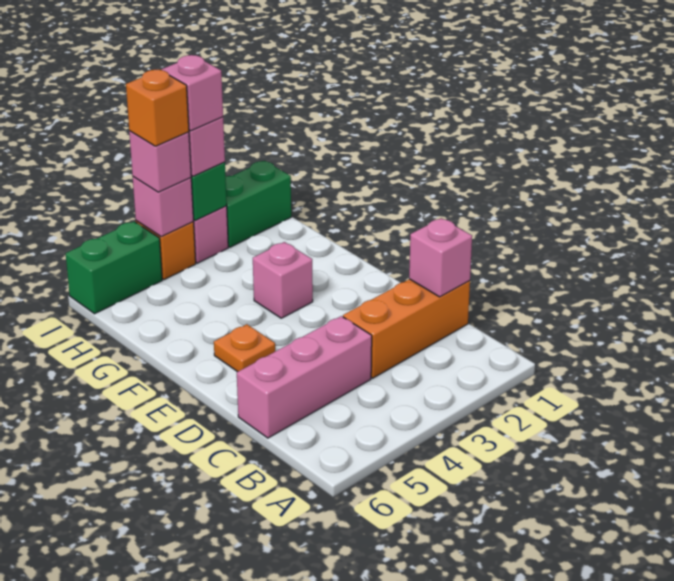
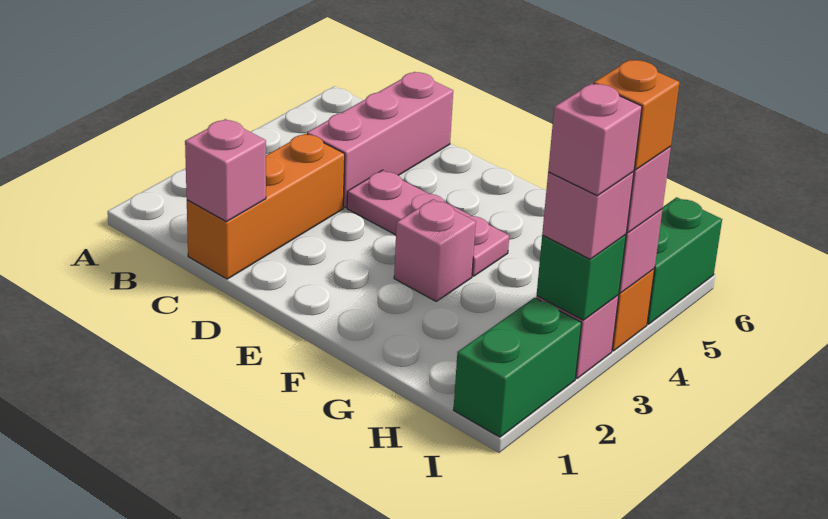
none -> pink plate D4:F4 level 1
orange plate E5 level 1 -> none

